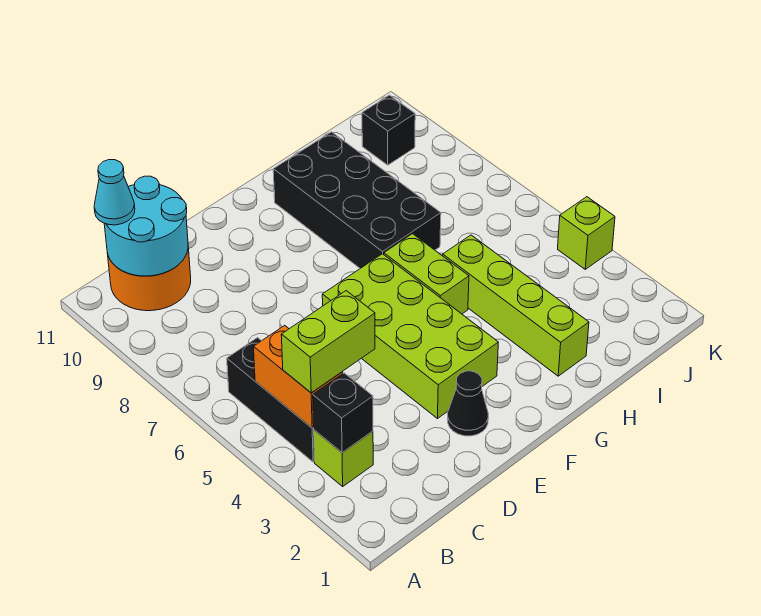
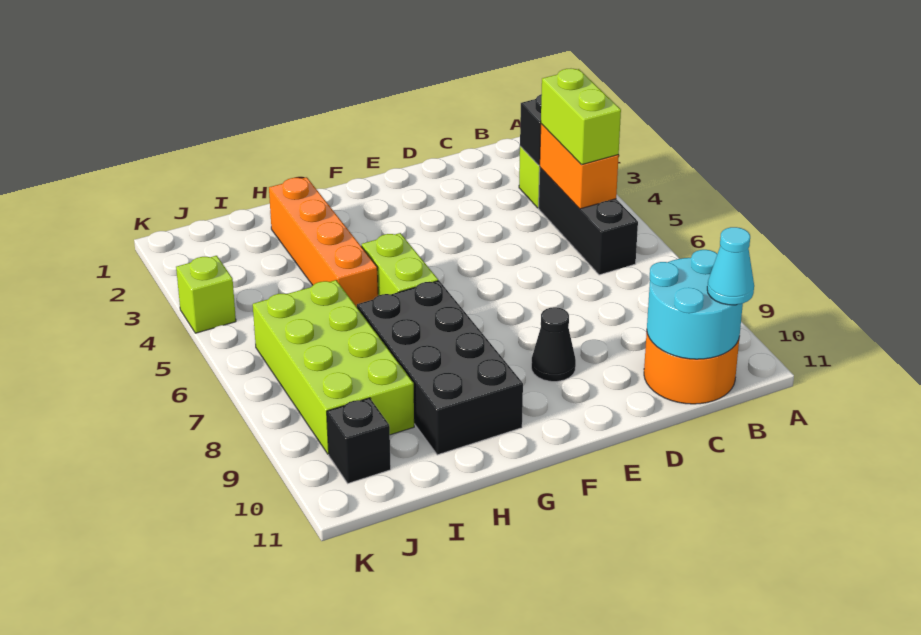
lime brick B4:C4 level 3 -> lime brick B4:B5 level 3
black cone E2 level 1 -> black cone E9 level 1
lime brick E3:F6 level 1 -> lime brick I6:J9 level 1
lime brick H2:H5 level 1 -> orange brick H2:H5 level 1

